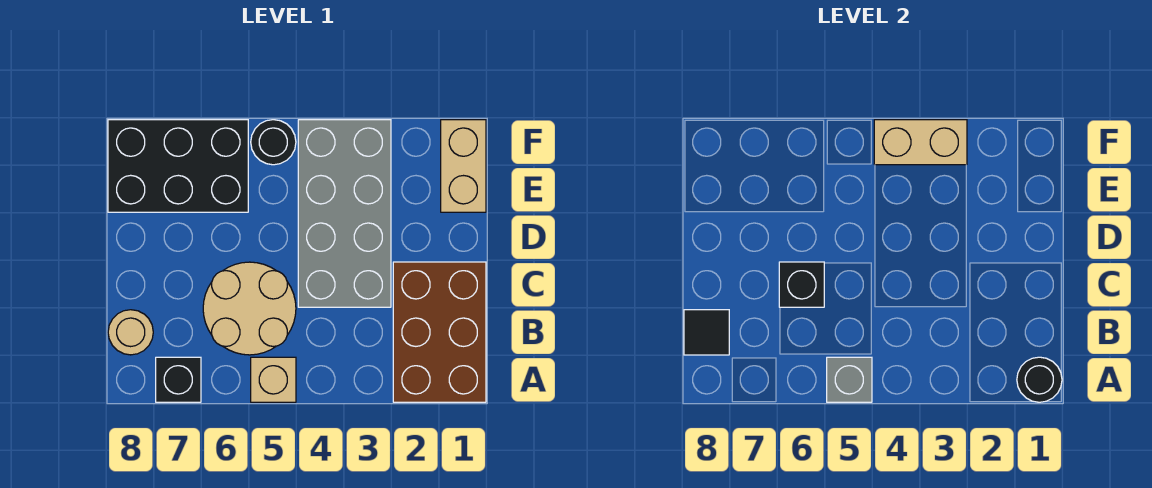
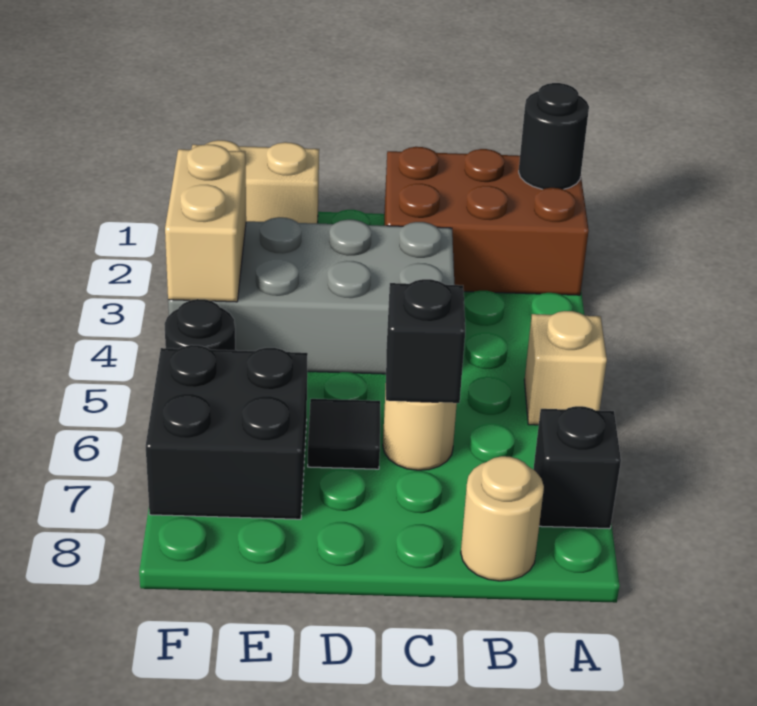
grey brick A5 level 2 -> none
tan round brick B5:C6 level 1 -> tan round brick C6 level 1
black tile B8 level 2 -> black tile D6 level 1
black brick E6:F8 level 1 -> black brick E6:F7 level 1

